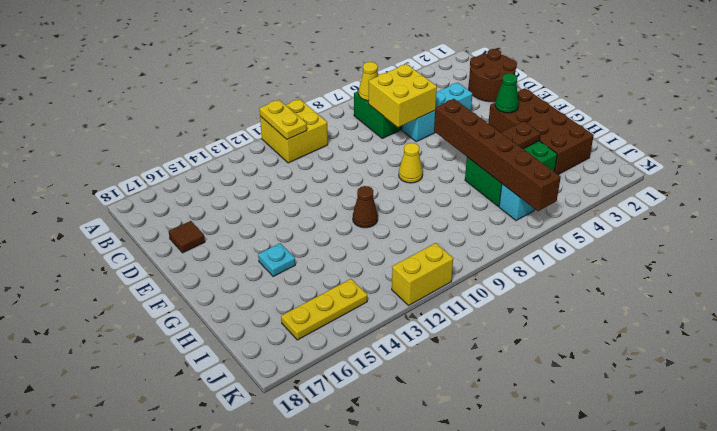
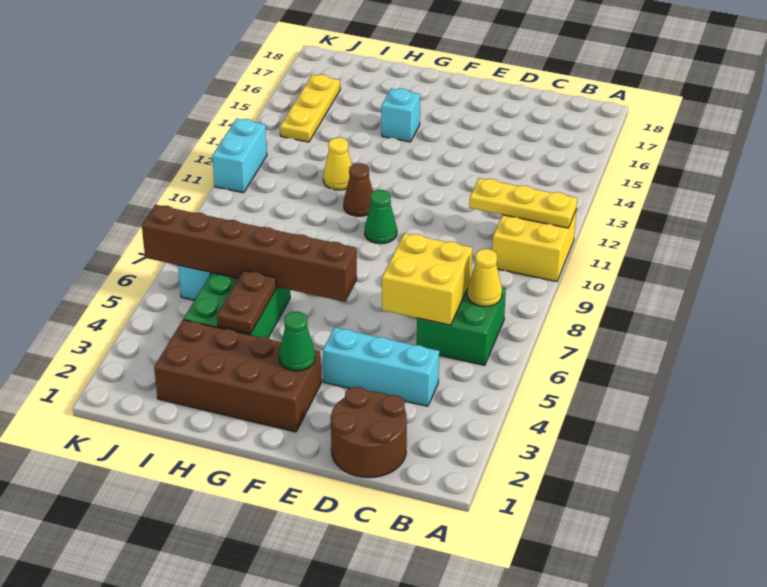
yellow plate A11:B11 level 2 -> yellow plate A11:C11 level 2
cyan brick D4:D6 level 1 -> cyan brick C4:E4 level 1
brown tile D17 level 1 -> none
yellow cone F8 level 1 -> yellow cone H12 level 1
none -> green cone F10 level 1
cyan plate G15 level 1 -> cyan brick G15 level 1
yellow brick K11:K12 level 1 -> cyan brick K11:K12 level 1

